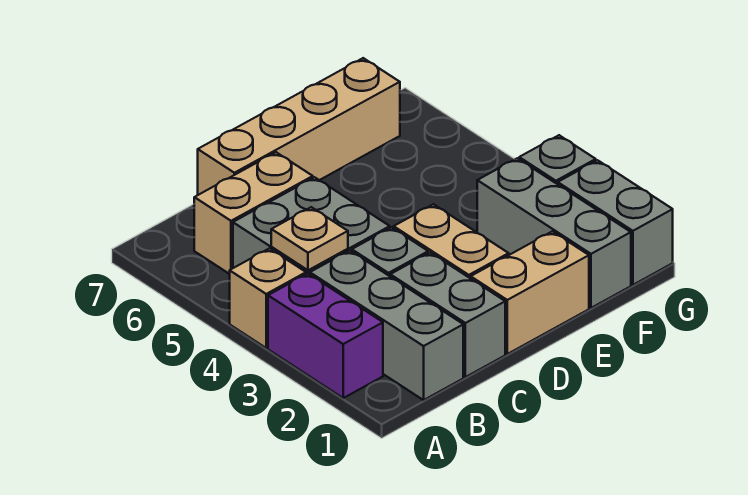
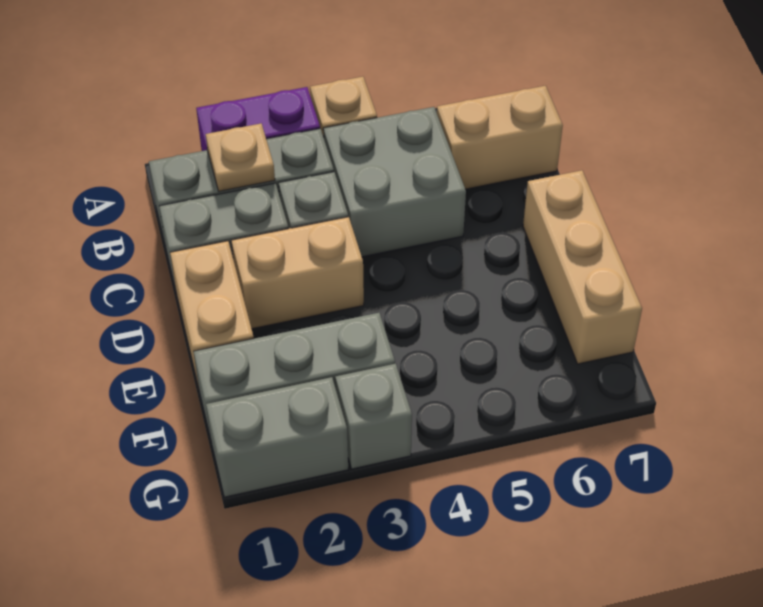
tan plate B4 level 2 -> tan plate B2 level 2
tan brick B6:C6 level 1 -> tan brick B6:B7 level 1
tan brick C7:F7 level 1 -> tan brick D7:F7 level 1

